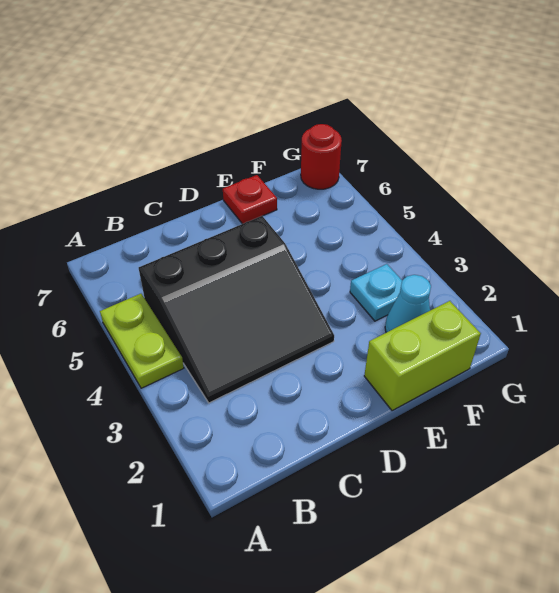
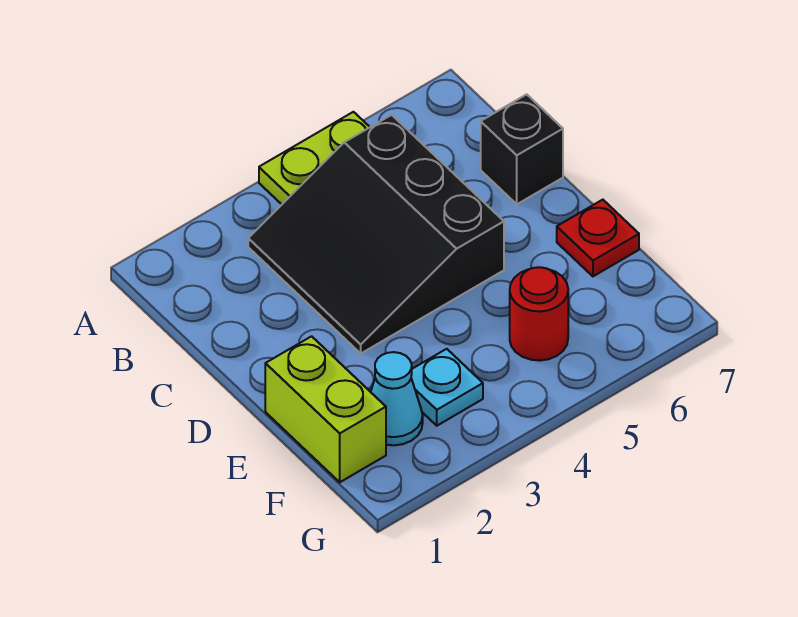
none -> black brick C7 level 1
red round brick G7 level 1 -> red round brick F5 level 1

